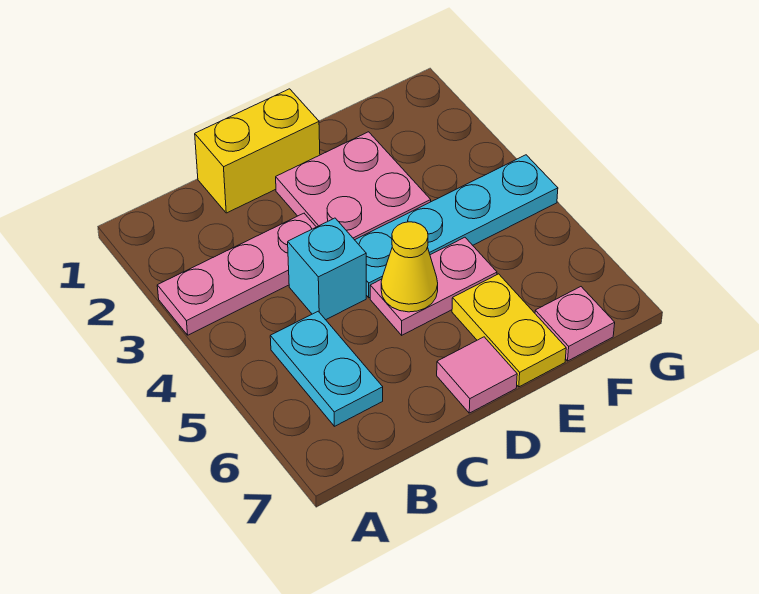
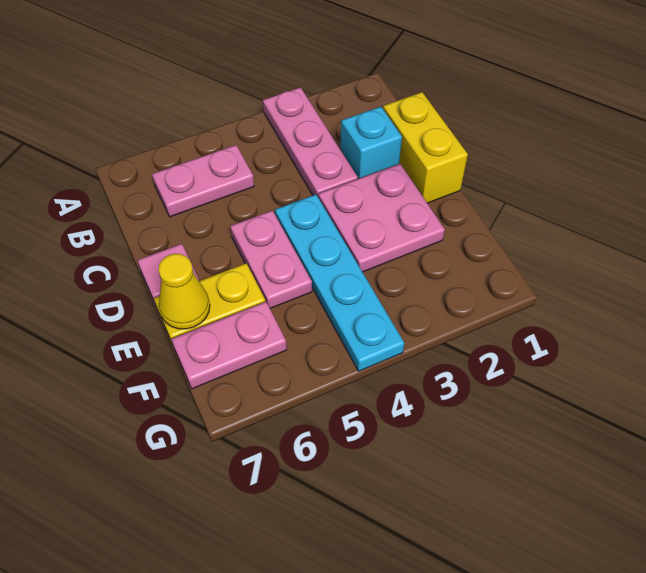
cyan plate B5:B6 level 1 -> pink plate B5:B6 level 1
cyan brick C4 level 1 -> cyan brick C2 level 1
yellow cone D5 level 2 -> yellow cone E7 level 2
pink plate F7 level 1 -> pink plate F6:F7 level 1

